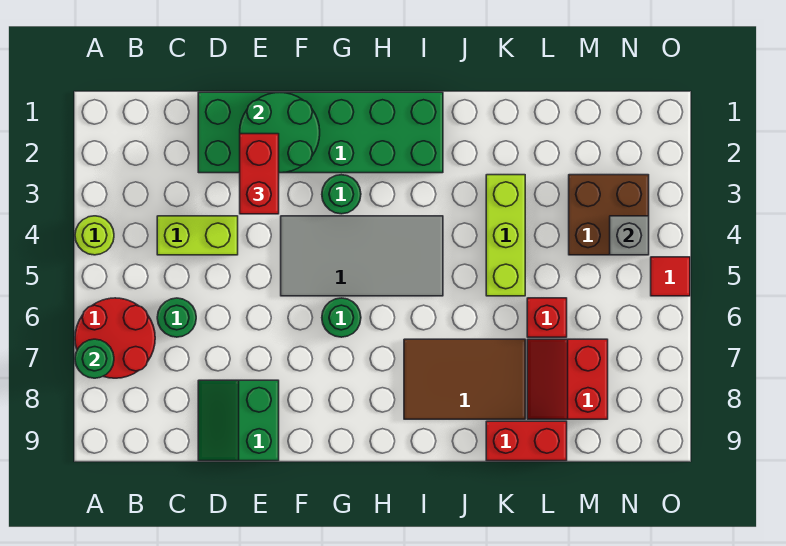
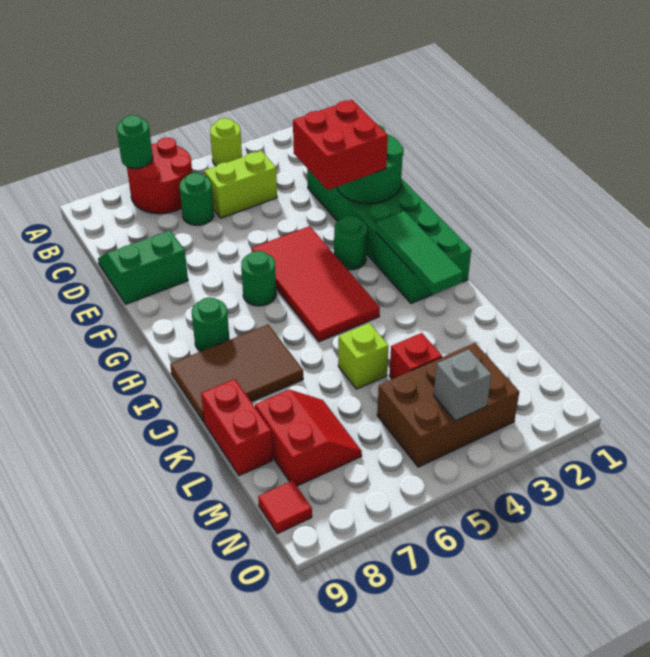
lime brick C4:D4 level 1 -> lime brick C4:C5 level 1
red brick E2:E3 level 3 -> red brick E2:F3 level 3
grey tile F4:I5 level 1 -> red tile F4:I5 level 1
none -> green tile H2:J2 level 2
none -> green round brick H8 level 1
brown tile I7:K8 level 1 -> brown tile I7:J9 level 1
lime brick K3:K5 level 1 -> lime brick K5 level 1
red brick L6 level 1 -> red brick L4 level 1
red slope L7:M8 level 1 top M -> red slope L7:M8 level 1 top 8
brown brick M3:N4 level 1 -> brown brick M3:N5 level 1
red tile O5 level 1 -> red tile N9 level 1

